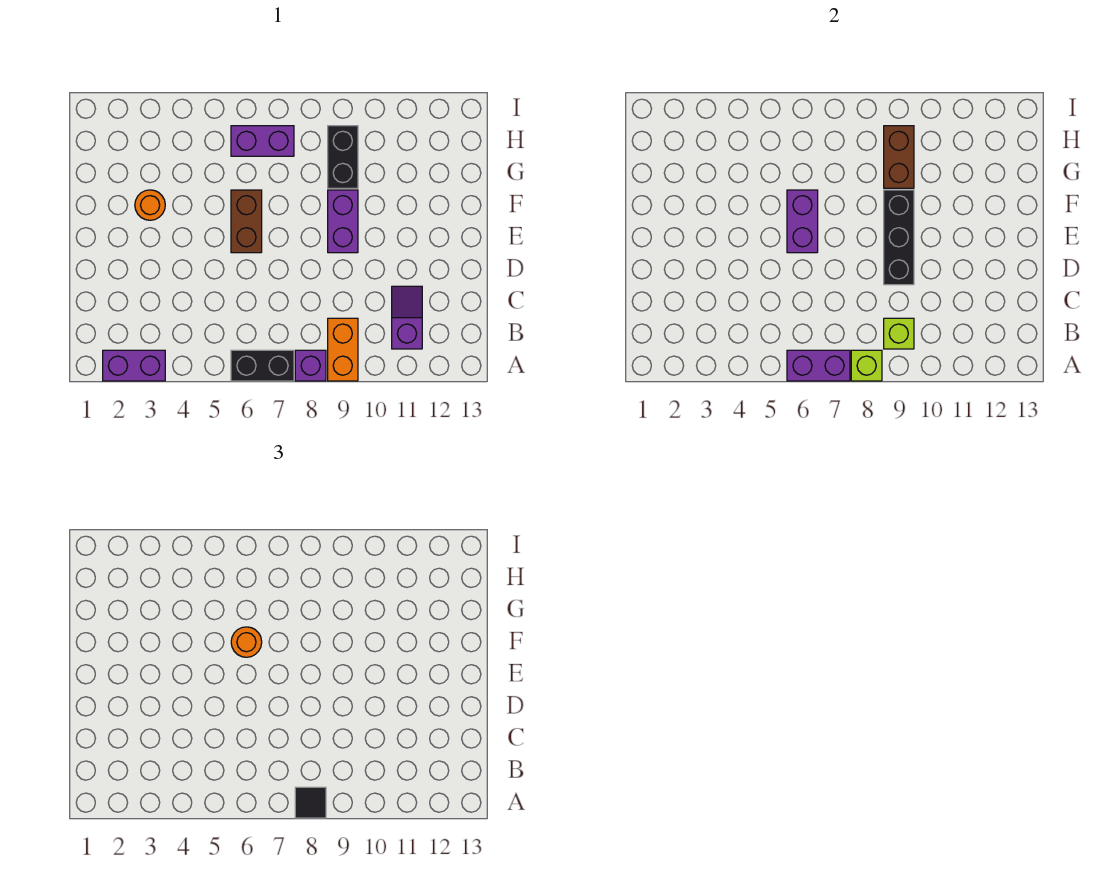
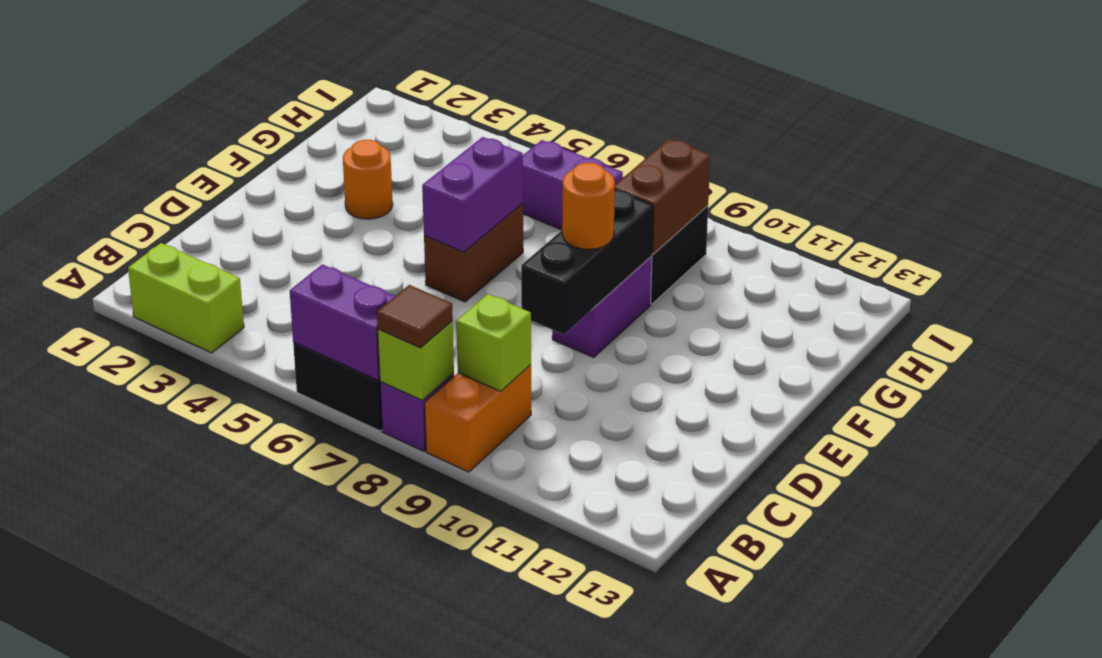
purple brick A2:A3 level 1 -> lime brick A2:A3 level 1
black tile A8 level 3 -> brown tile A8 level 3
purple slope B11:C11 level 1 top B -> none
orange round brick F6 level 3 -> orange round brick E9 level 3

